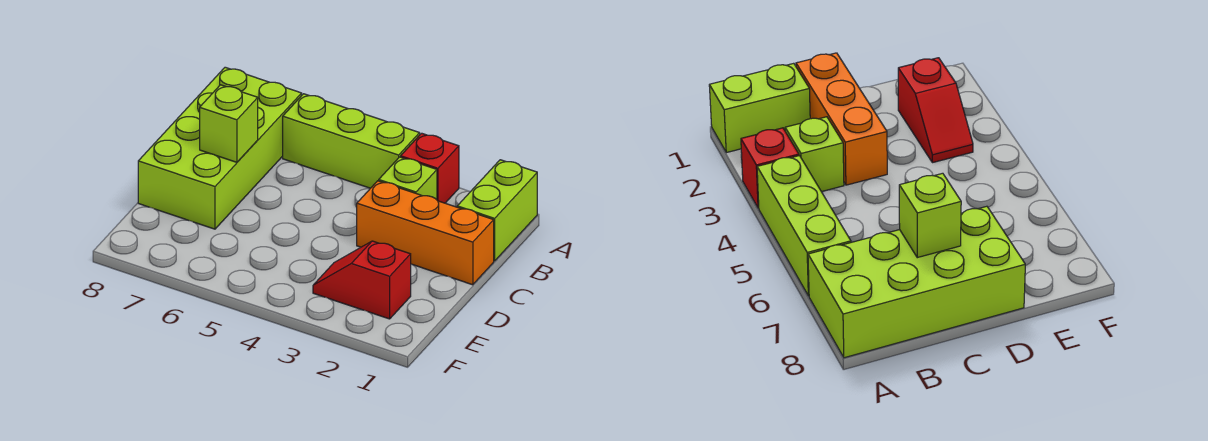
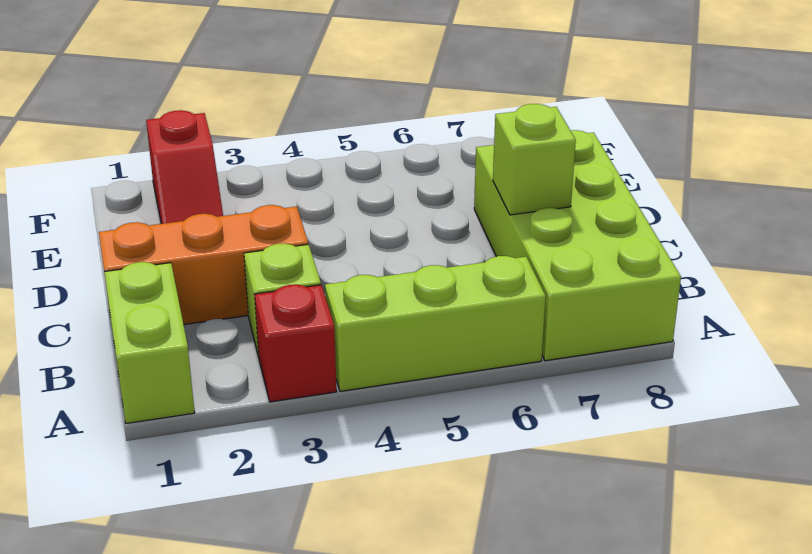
red slope E2:E3 level 1 top 2 -> red slope E2:F2 level 1 top F

